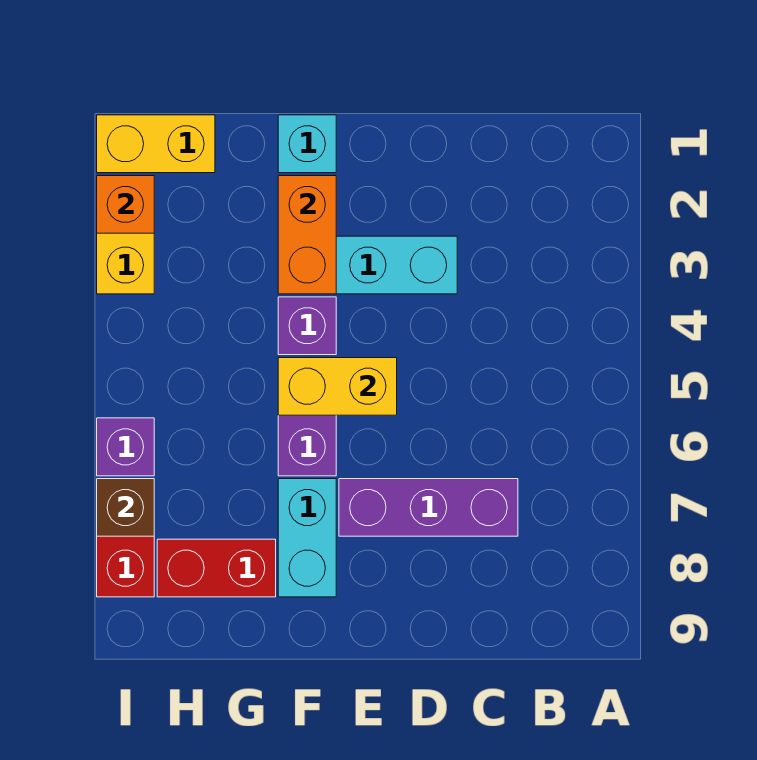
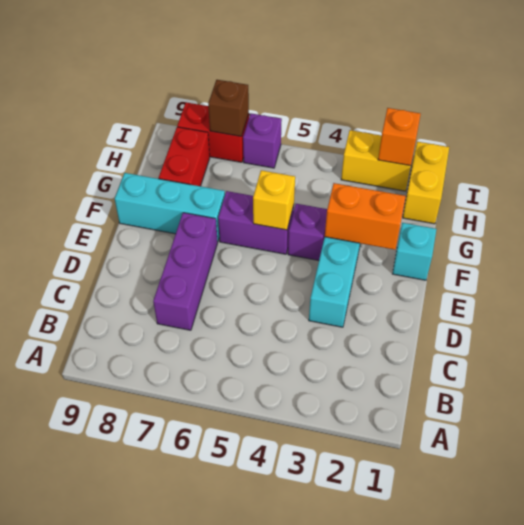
yellow brick E5:F5 level 2 -> yellow brick F5 level 2
cyan brick F7:F8 level 1 -> cyan brick F7:F9 level 1

